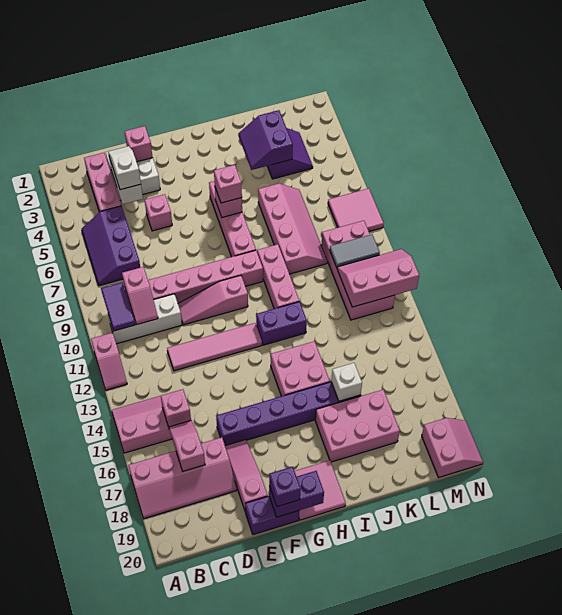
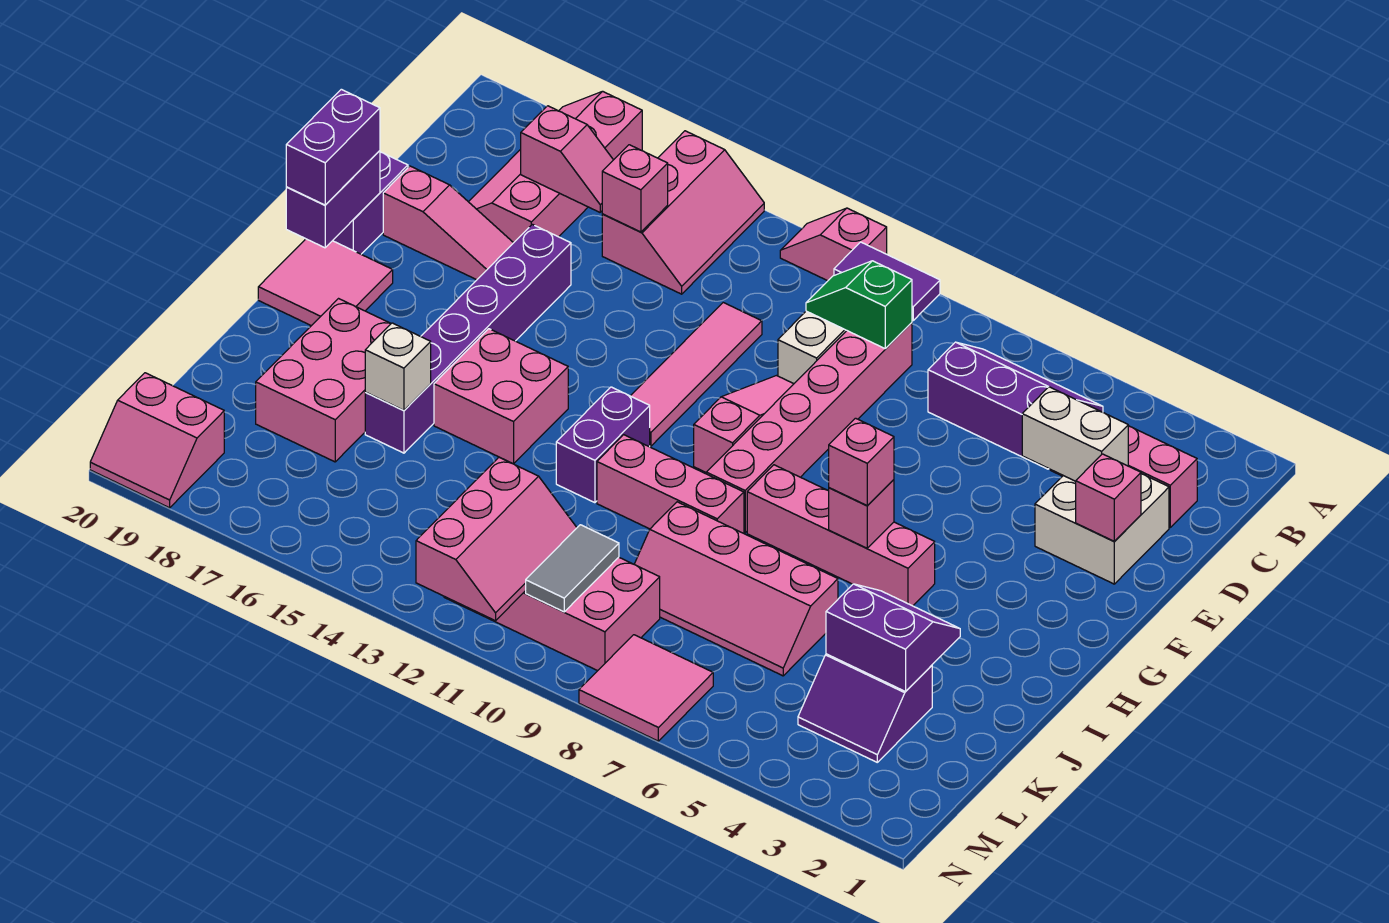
pink slope C9:C10 level 2 top 9 -> green slope C9:C10 level 2 top 9
white slope D3:D4 level 3 top 4 -> none
pink brick E5 level 1 -> none
purple brick F20 level 3 -> purple brick F20:G20 level 3

